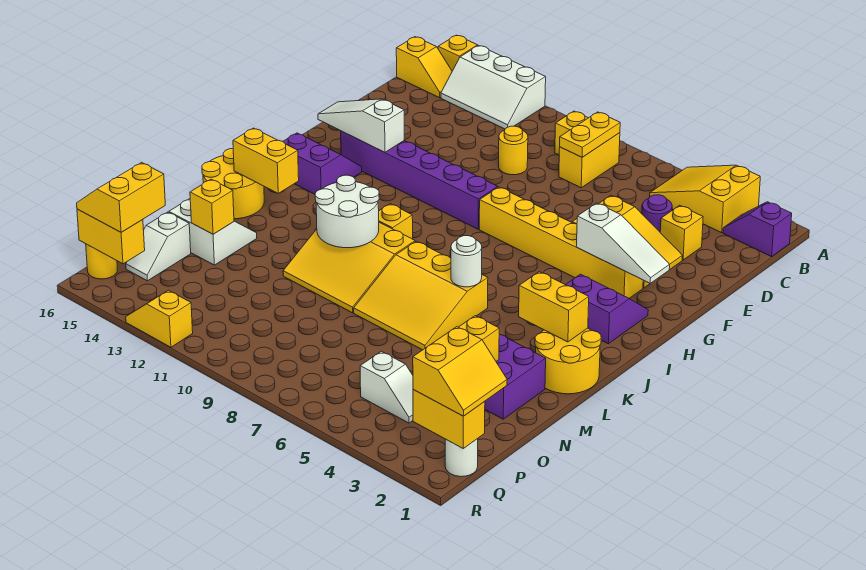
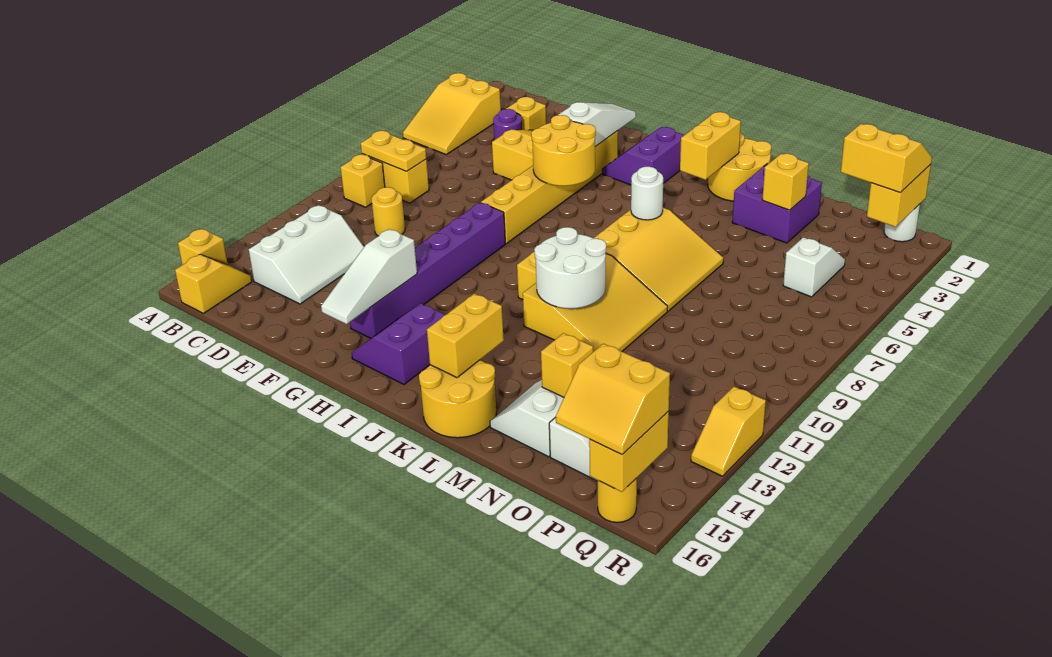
white slope A12:B14 level 1 top A -> white slope C12:D14 level 1 top C
purple slope B1:B2 level 1 top 1 -> none
none -> yellow round brick G5:H6 level 2

